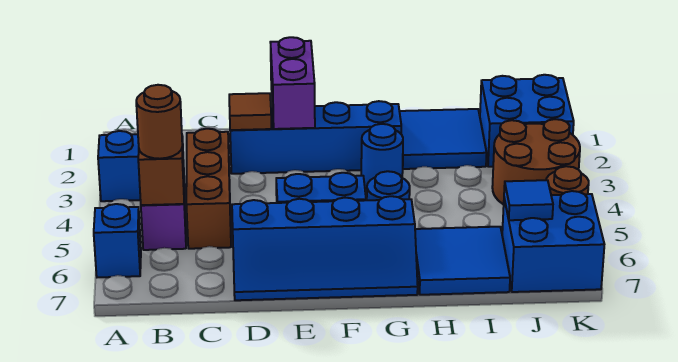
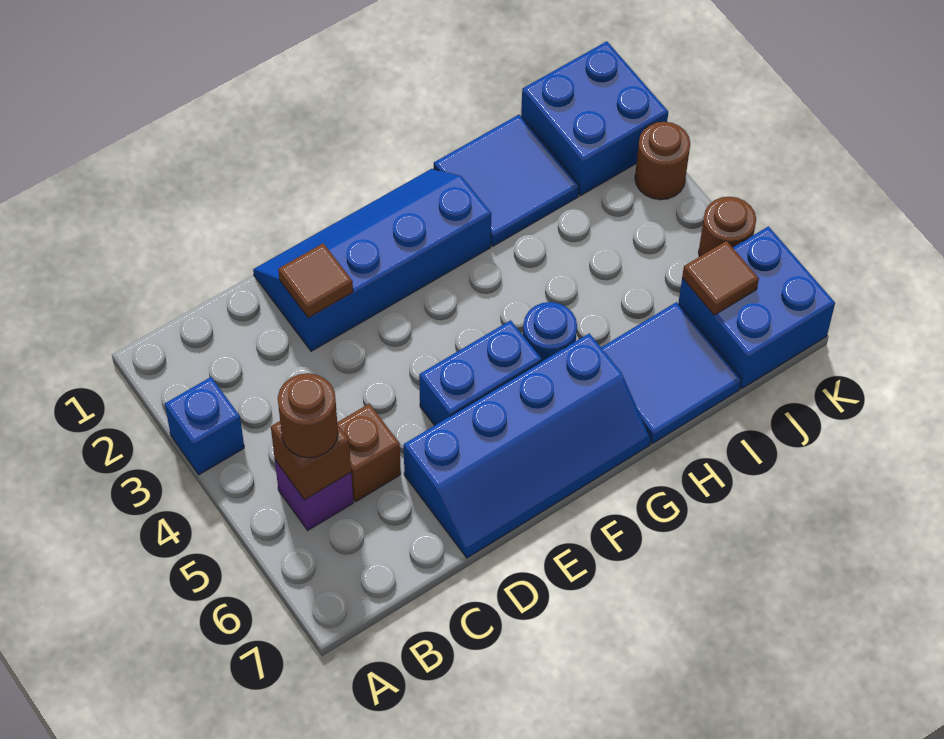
blue brick A6 level 1 -> none
brown brick C3:C5 level 1 -> brown brick C5 level 1
purple brick E1:E2 level 2 -> none
blue round brick G3 level 1 -> none
brown round brick J3:K4 level 1 -> brown round brick K3 level 1
blue tile J6 level 2 -> brown tile J6 level 2

